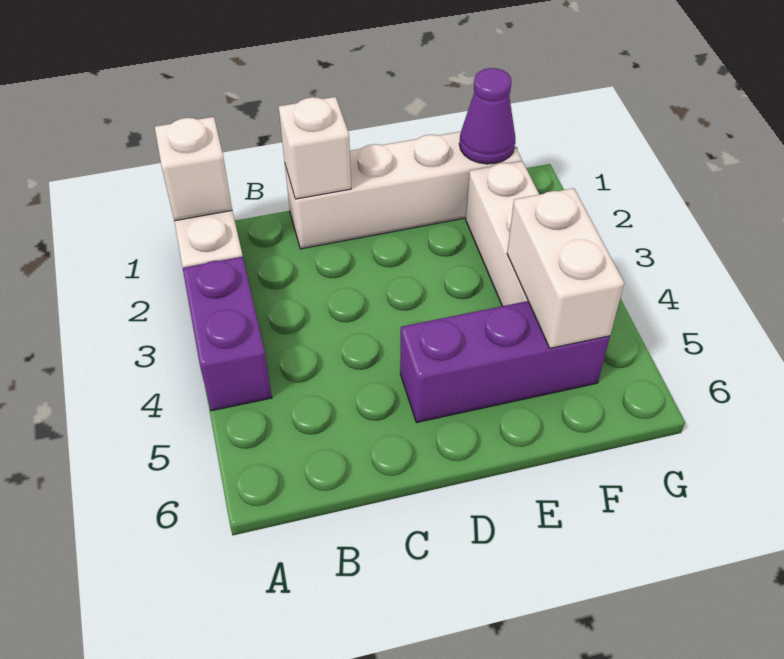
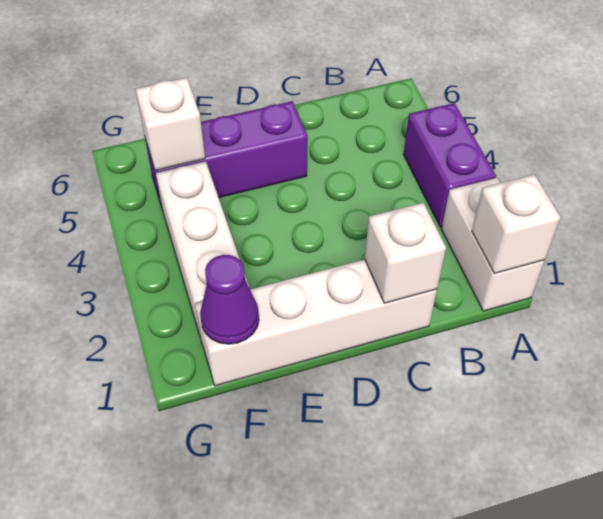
white brick F4:F5 level 2 -> white brick F5 level 2

